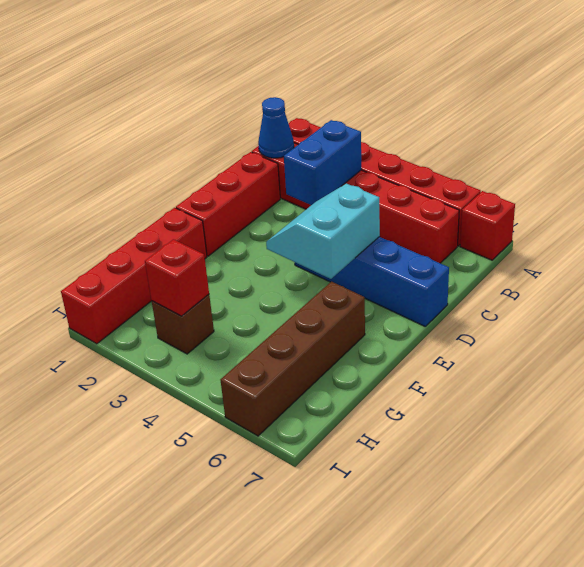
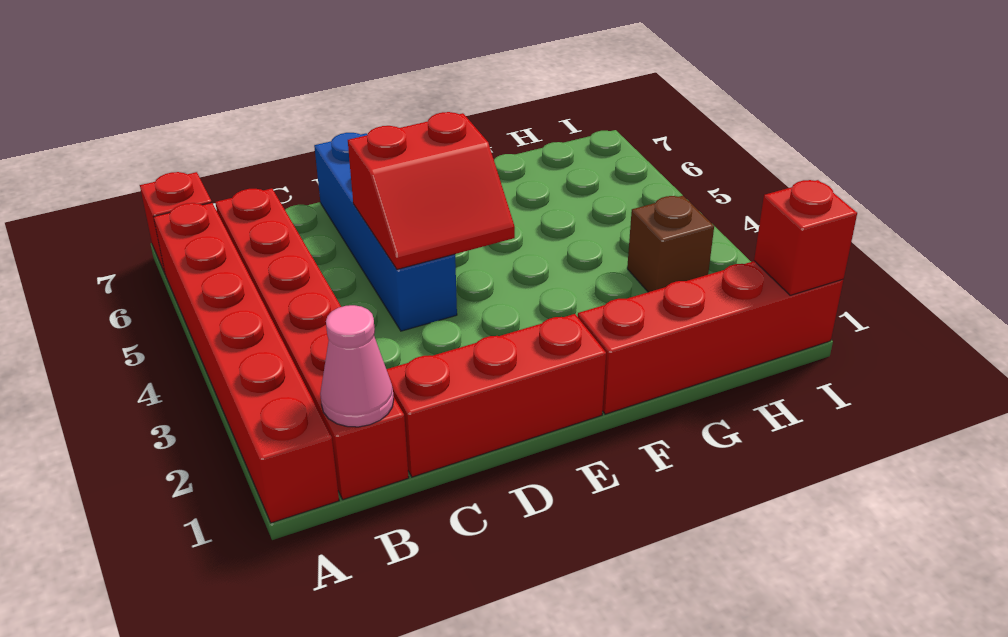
blue cone B1 level 2 -> pink cone B1 level 2
blue brick B3:C3 level 2 -> none
cyan slope D4:E5 level 2 top 5 -> red slope D4:E5 level 2 top 5
brown brick F6:I6 level 1 -> none
red brick H3 level 2 -> red brick I1 level 2

